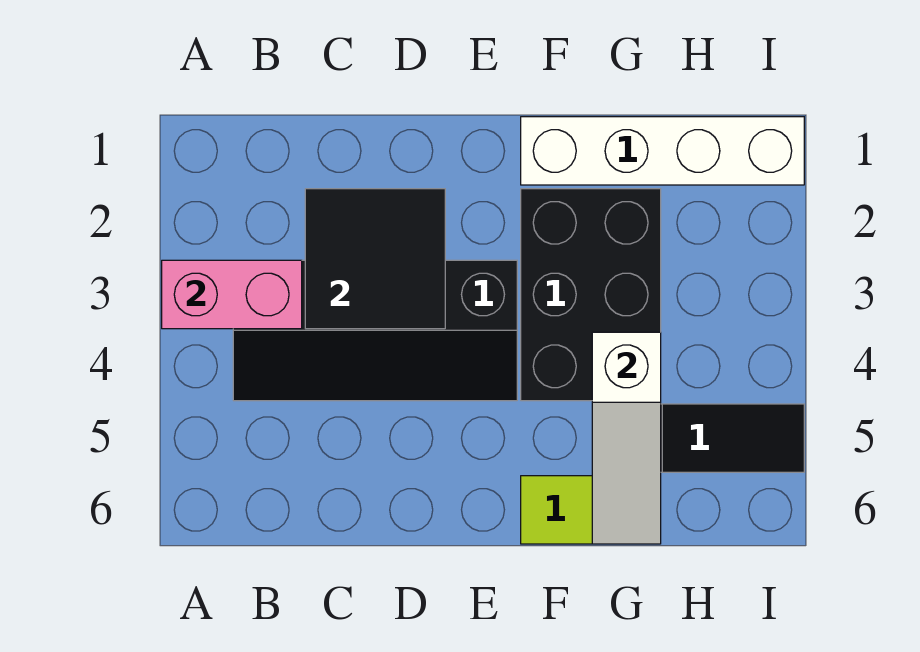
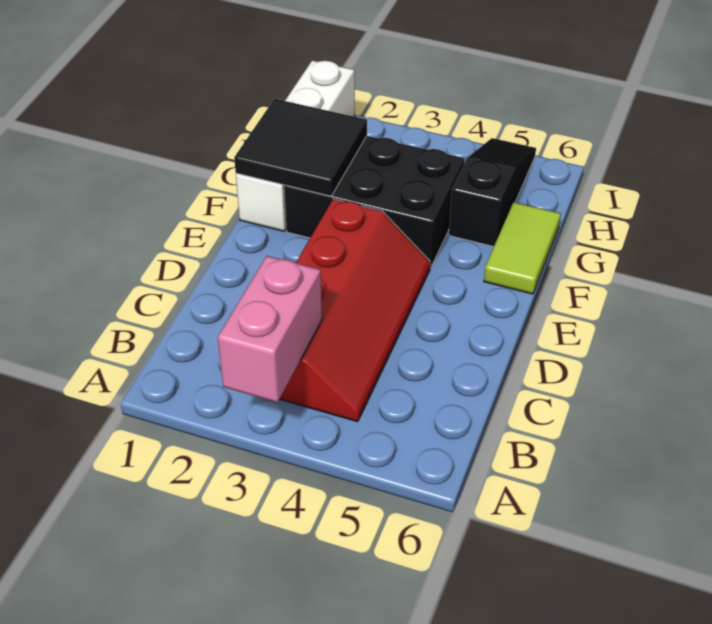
black slope B3:E4 level 1 top 3 -> red slope B3:E4 level 1 top 3
black tile C2:D3 level 2 -> black tile F1:G2 level 2
white slope G4:G6 level 2 top 4 -> none

